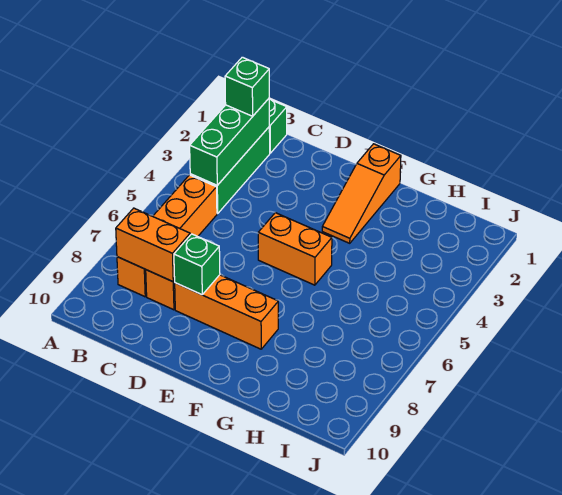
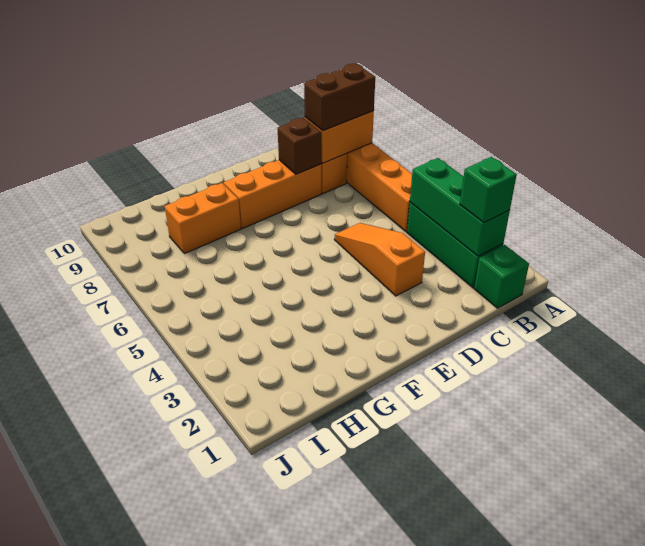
none -> brown brick B8:C8 level 3
green brick D8 level 2 -> brown brick D8 level 2
orange brick E5:F5 level 1 -> orange brick G8:H8 level 1
orange slope F1:F3 level 1 top 1 -> orange slope D3:D5 level 1 top 3

